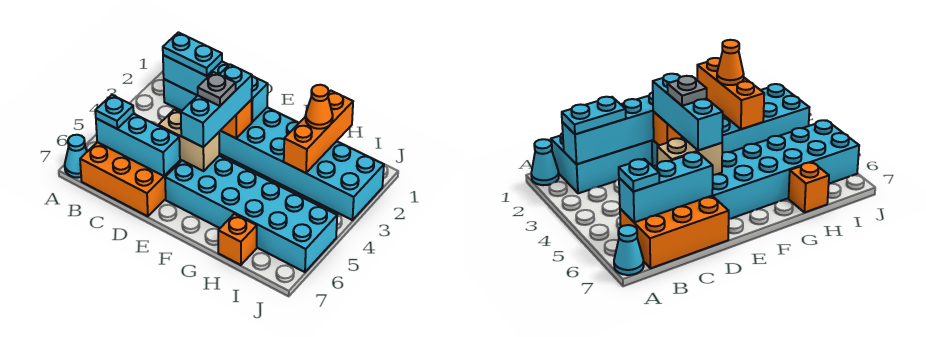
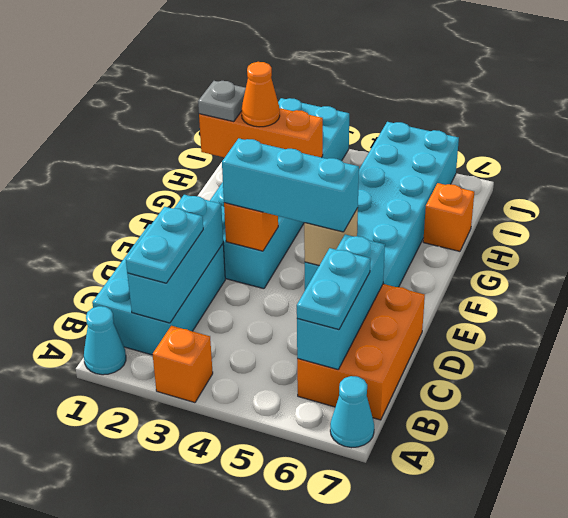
none -> orange brick A3 level 1
cyan brick B2:E2 level 2 -> cyan brick B2:D2 level 2
cyan plate B6 level 3 -> cyan plate B6:C6 level 3
tan brick D5:E5 level 2 -> tan brick E5 level 2
grey plate E4 level 4 -> grey plate H1 level 3

